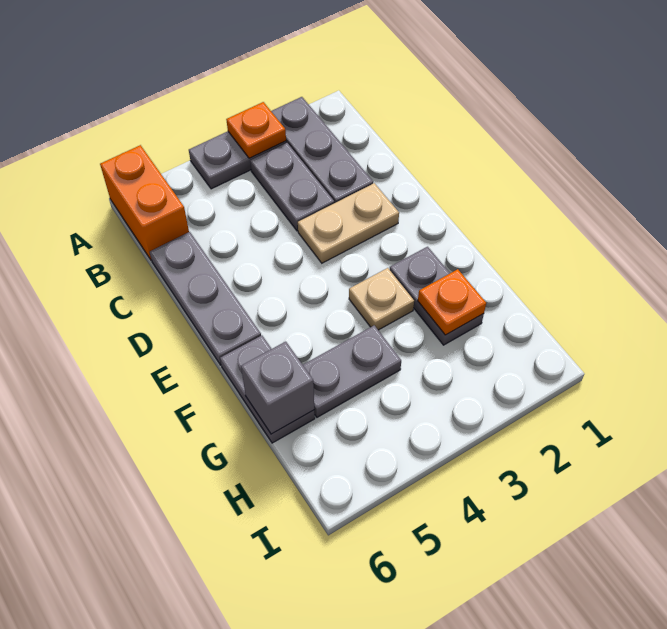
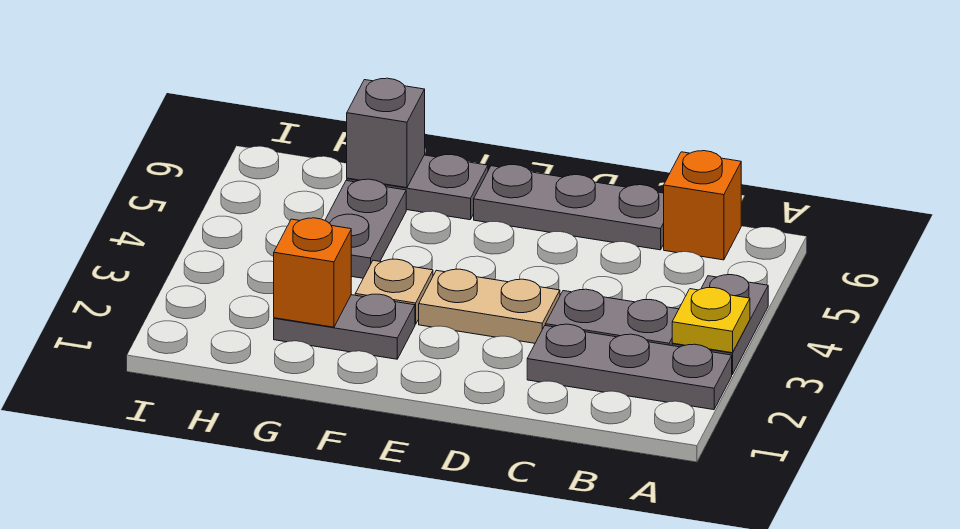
orange plate A3 level 2 -> yellow plate A3 level 2
orange brick A6:B6 level 1 -> orange brick B6 level 1
tan plate D2:D3 level 1 -> tan plate D3:E3 level 1
orange plate G2 level 2 -> orange brick G2 level 2

